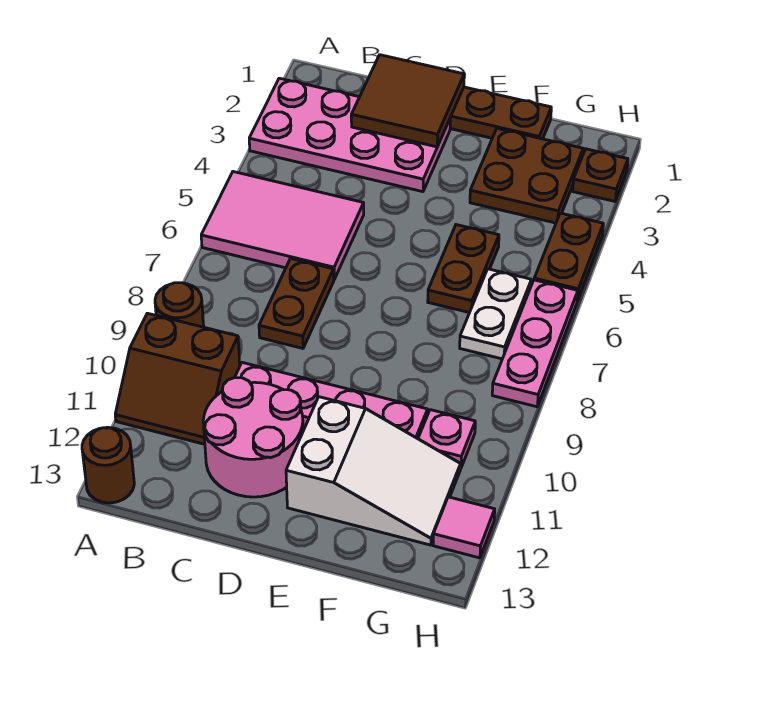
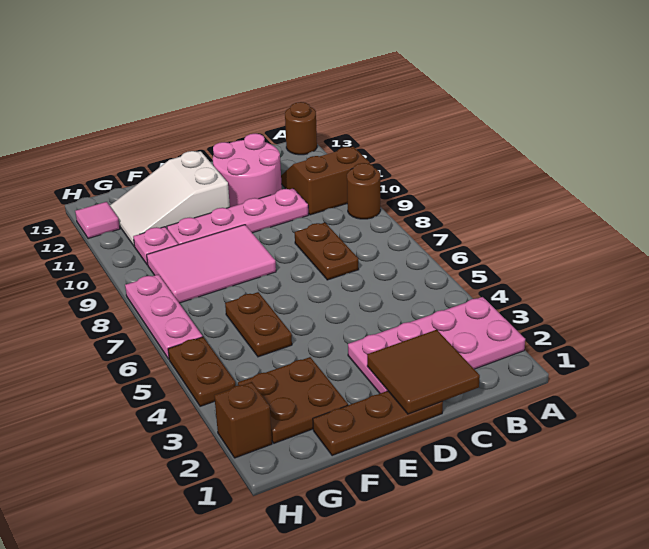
pink tile A5:C6 level 1 -> pink tile E8:G9 level 1
white plate G6:G7 level 1 -> none
brown plate H2 level 1 -> brown brick H2 level 1

